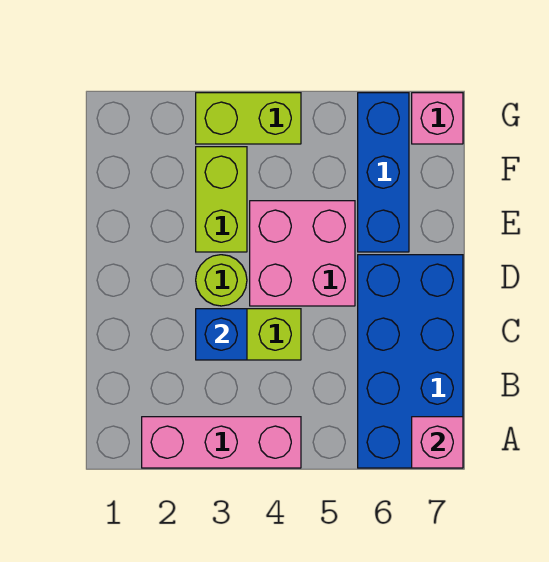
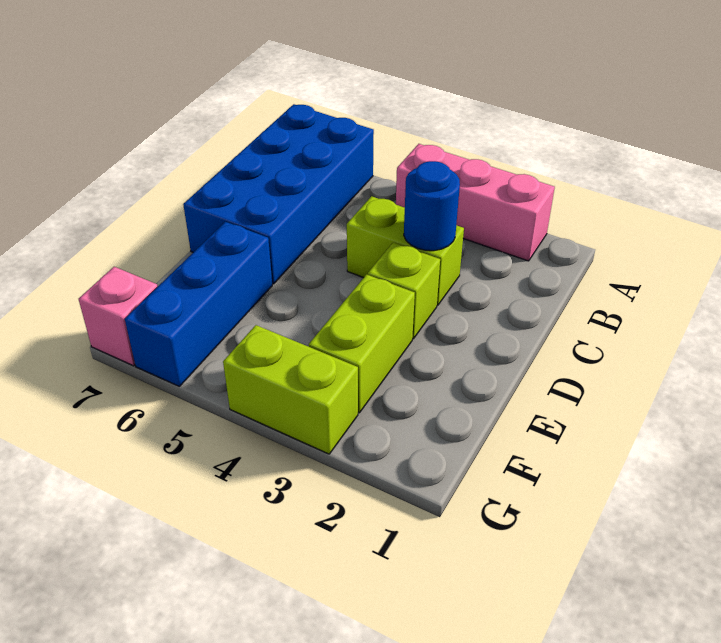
pink brick A7 level 2 -> none
blue brick C3 level 2 -> blue round brick C3 level 2
lime round brick D3 level 1 -> lime brick D3 level 1
pink brick D4:E5 level 1 -> none

